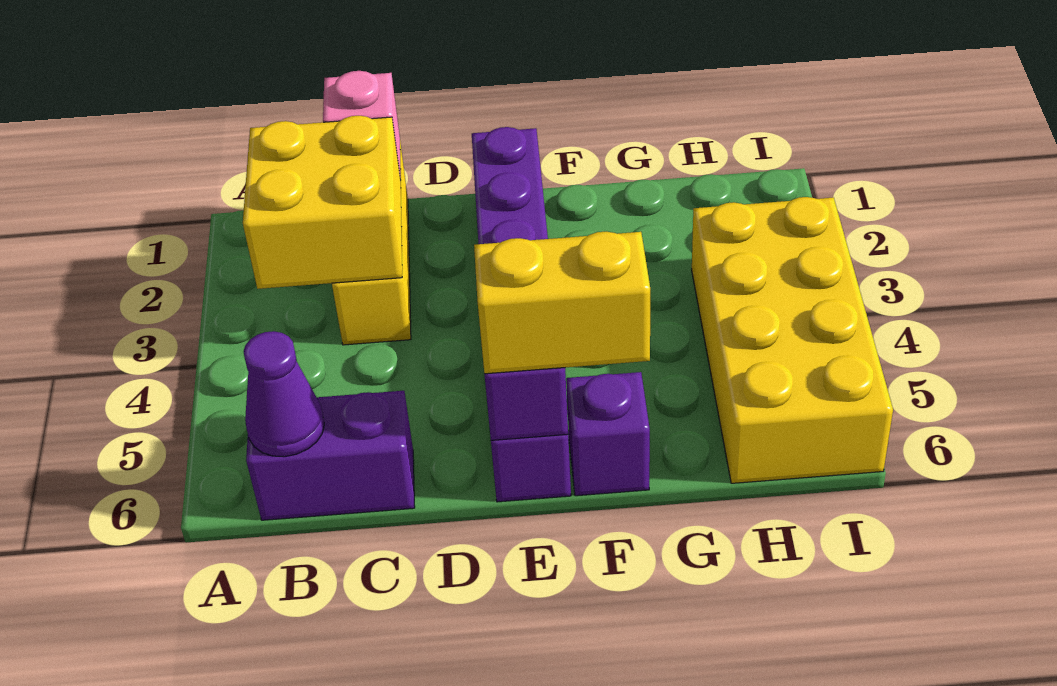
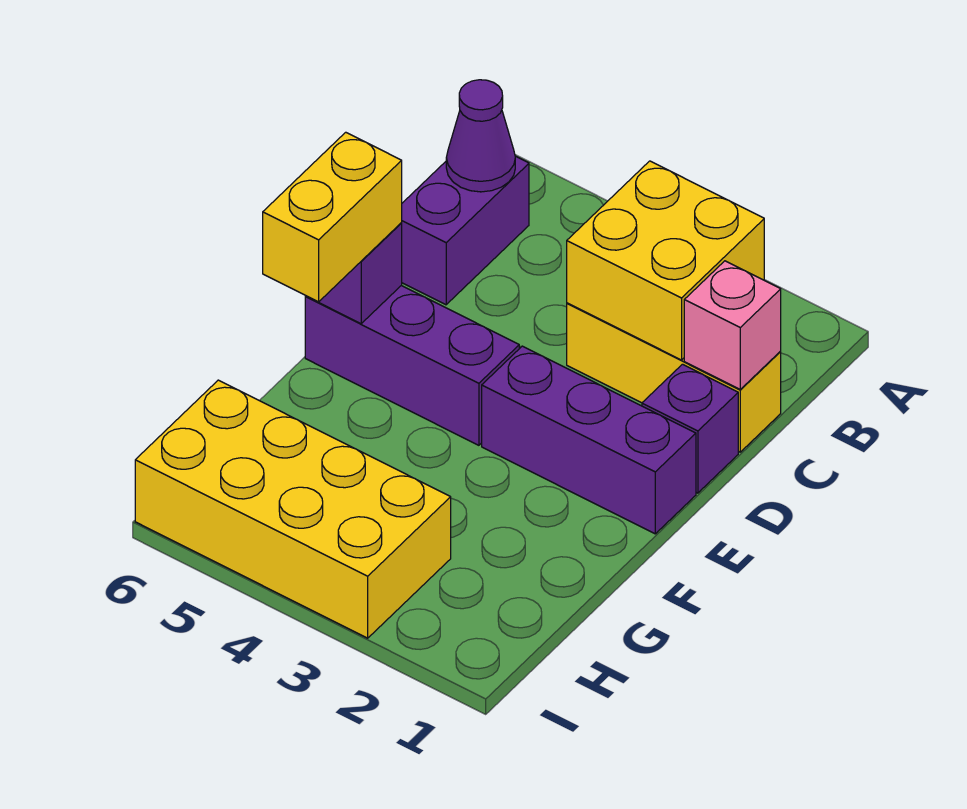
purple brick F6 level 1 -> purple brick D1 level 1

